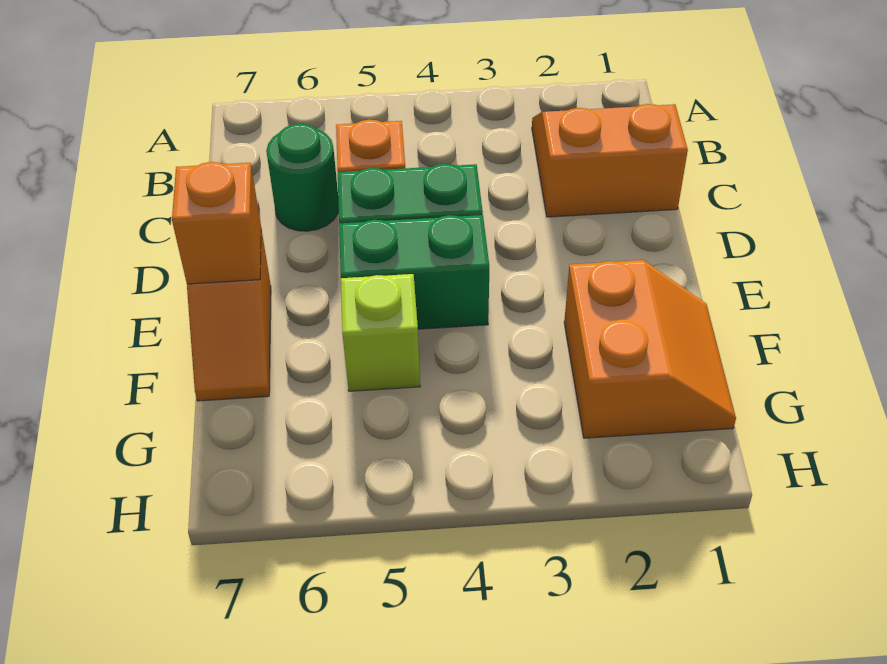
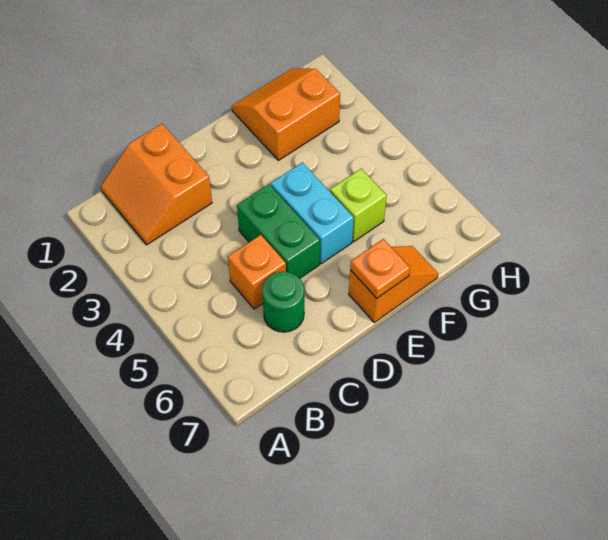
green brick E4:E5 level 1 -> cyan brick E4:E5 level 1
orange brick E7 level 2 -> orange plate E7 level 2

